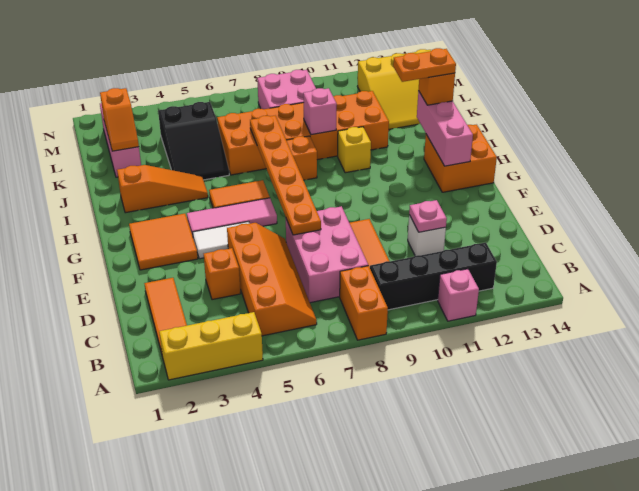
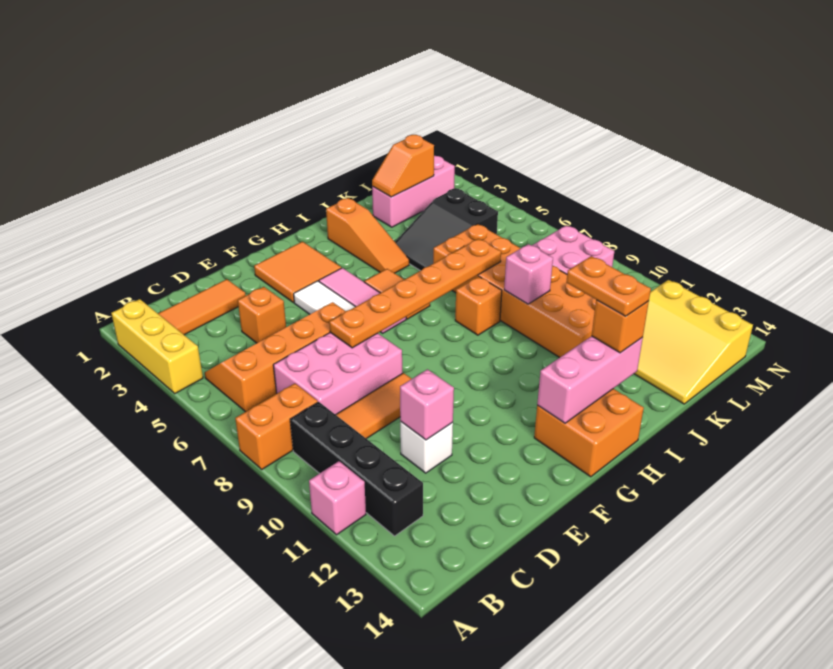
orange slope B5:E6 level 1 top 5 -> orange slope B5:E6 level 1 top 6
pink plate D11 level 2 -> pink brick D11 level 2
yellow brick I10 level 1 -> none

